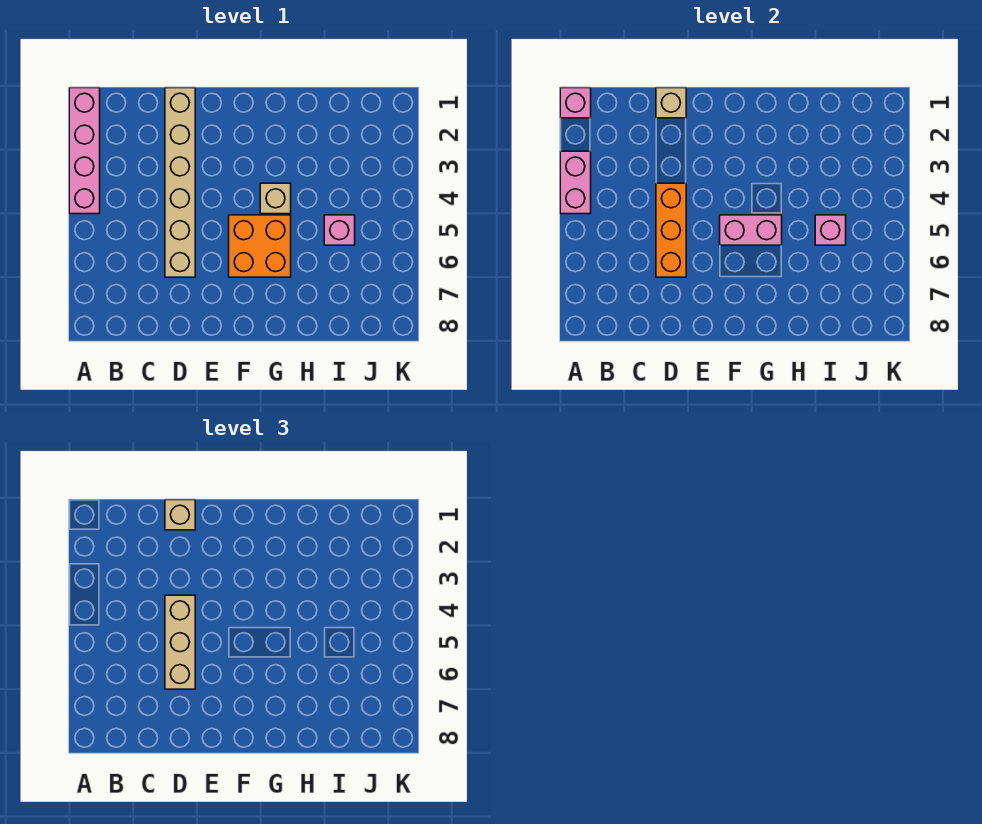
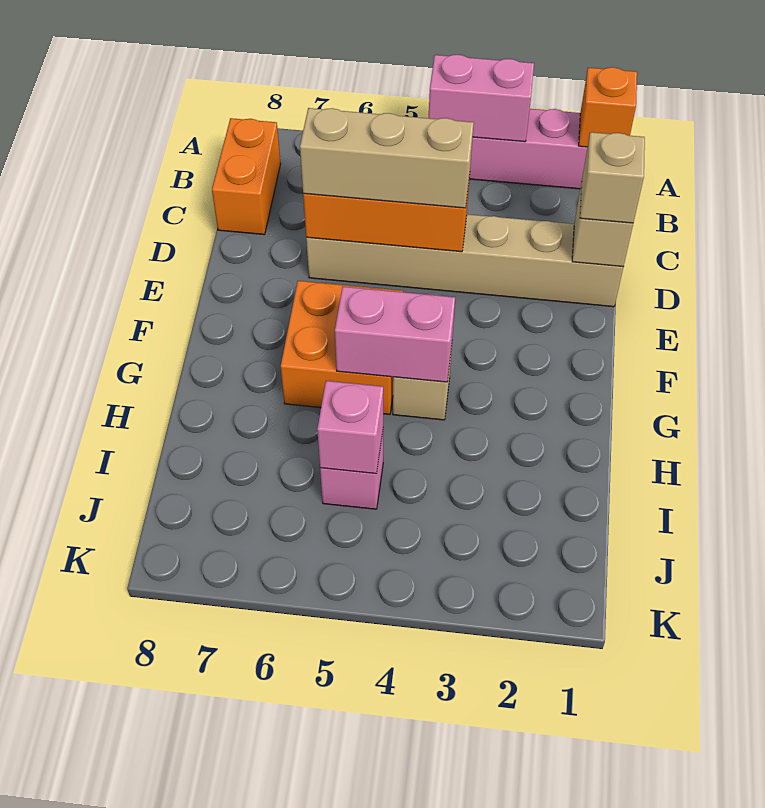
pink brick A1 level 2 -> orange brick A1 level 2
none -> orange brick B8:C8 level 1
pink brick F5:G5 level 2 -> pink brick G4:G5 level 2

